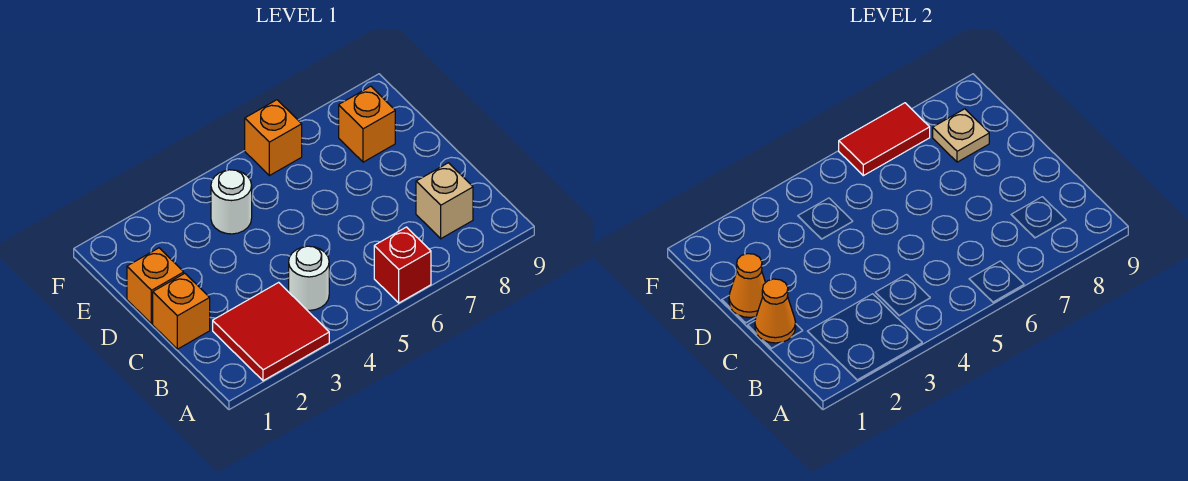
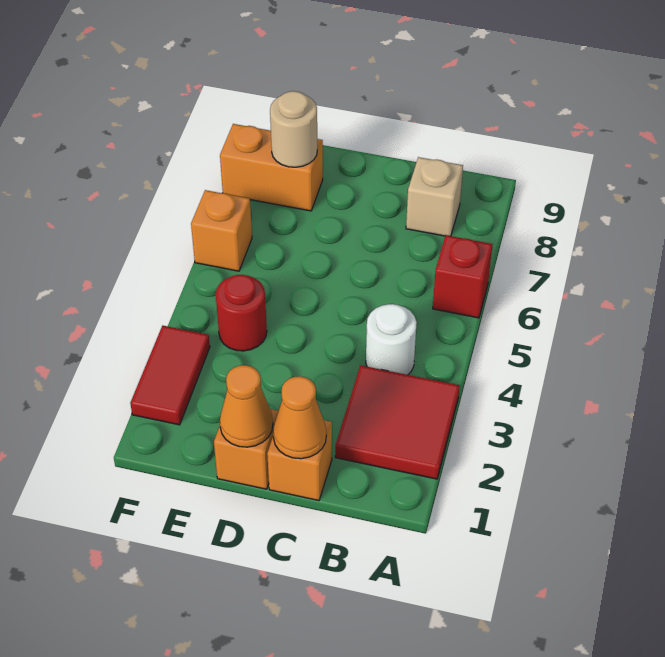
white round brick E4 level 1 -> red round brick E4 level 1
orange brick E8 level 1 -> orange brick E8:F8 level 1
tan plate E8 level 2 -> tan round brick E8 level 2
red tile F6:F7 level 2 -> red tile F2:F3 level 1

